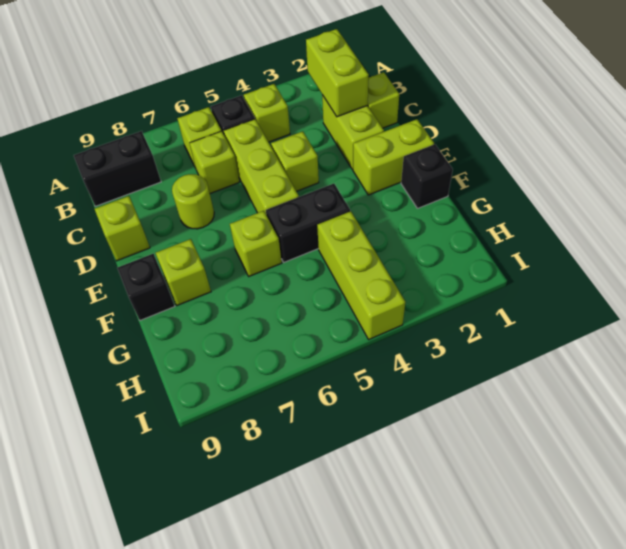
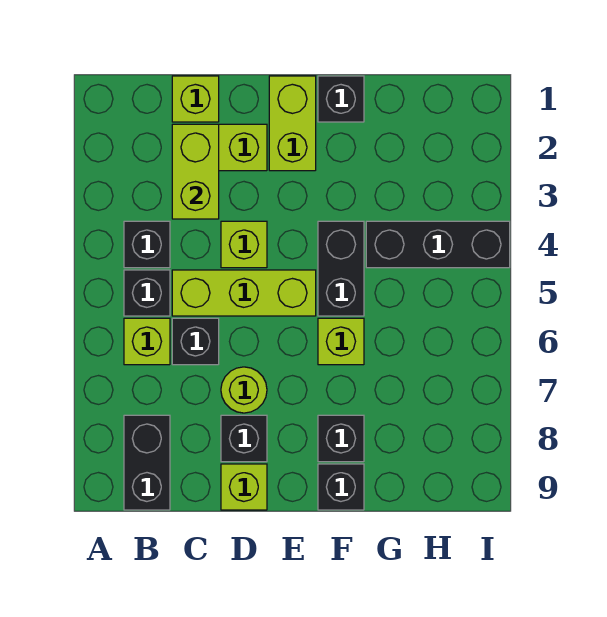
lime brick B2:C2 level 2 -> lime brick C2:C3 level 2
lime brick B4 level 1 -> black brick B4 level 1
lime brick C6 level 1 -> black brick C6 level 1
none -> black brick D8 level 1
lime brick F8 level 1 -> black brick F8 level 1
lime brick G4:I4 level 1 -> black brick G4:I4 level 1

